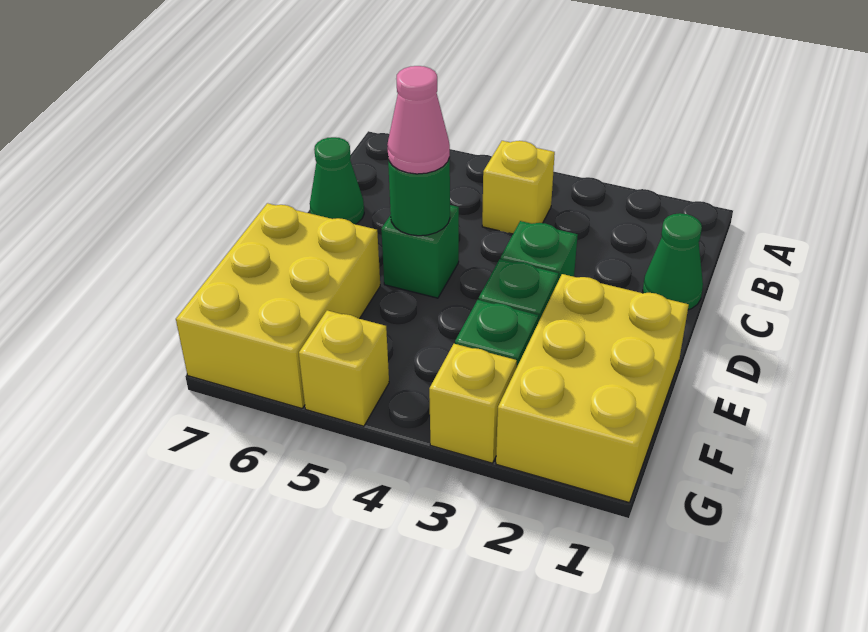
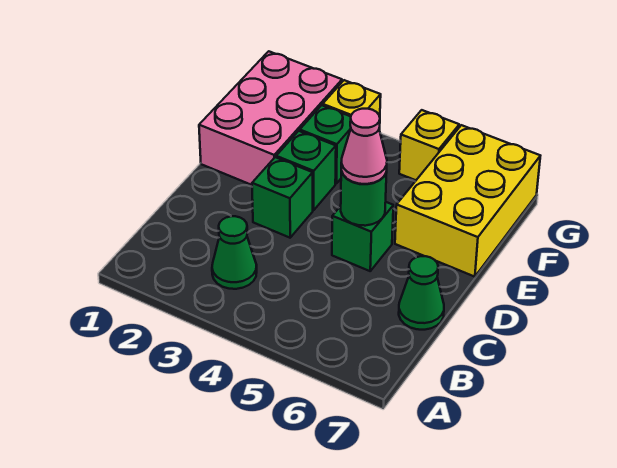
yellow brick B4 level 1 -> none
green cone C1 level 1 -> green cone B3 level 1
yellow brick E1:G2 level 1 -> pink brick E1:G2 level 1

